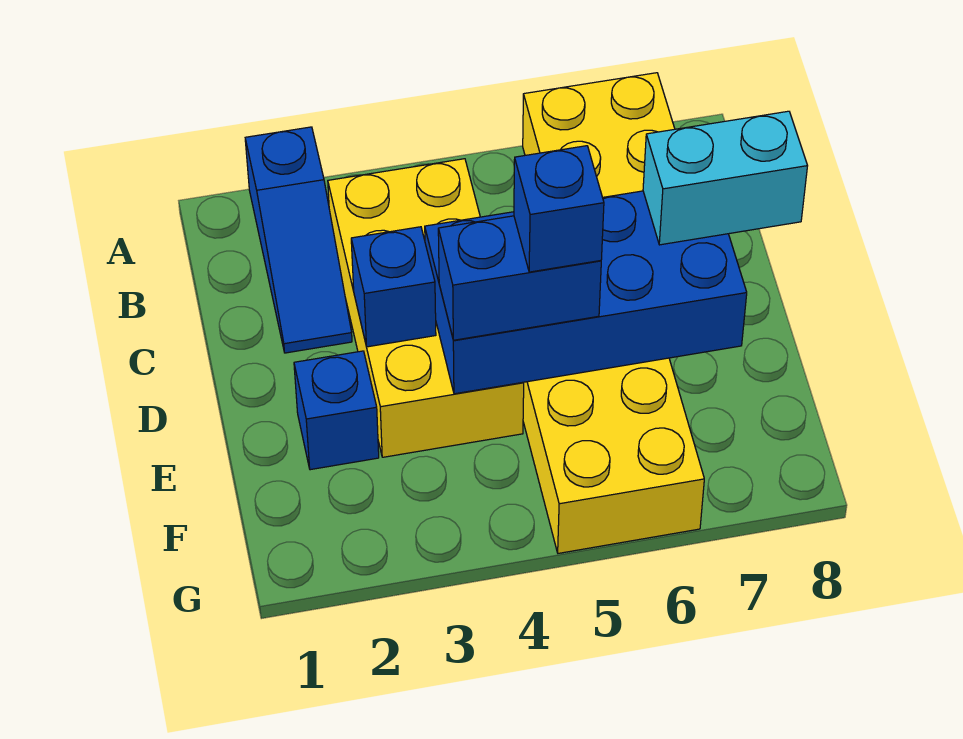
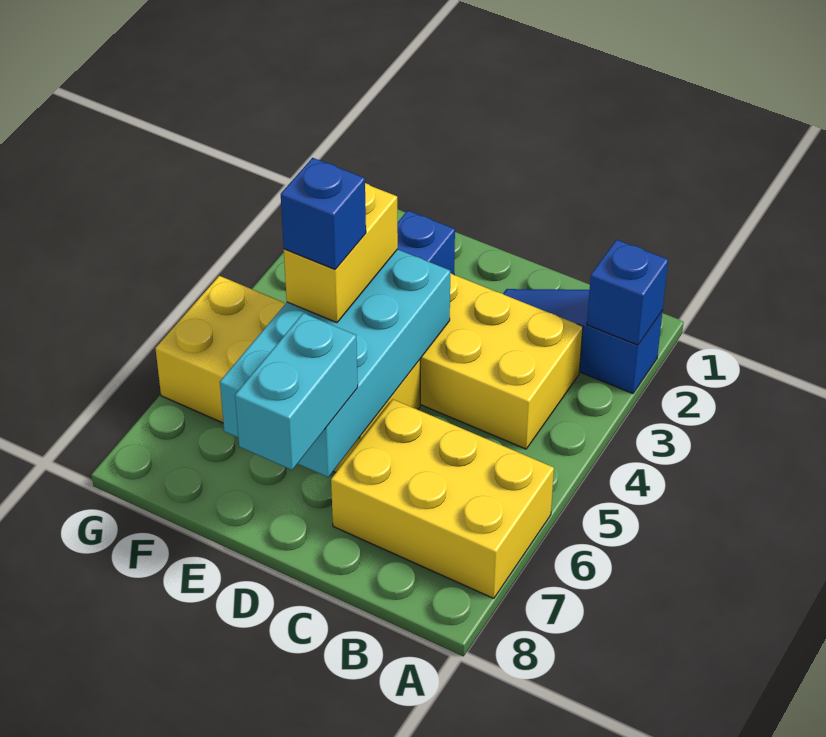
blue brick D3 level 2 -> blue brick A2 level 2
blue brick D4:E7 level 2 -> cyan brick D4:E7 level 2
blue brick E4:E5 level 3 -> yellow brick E4:E5 level 3

